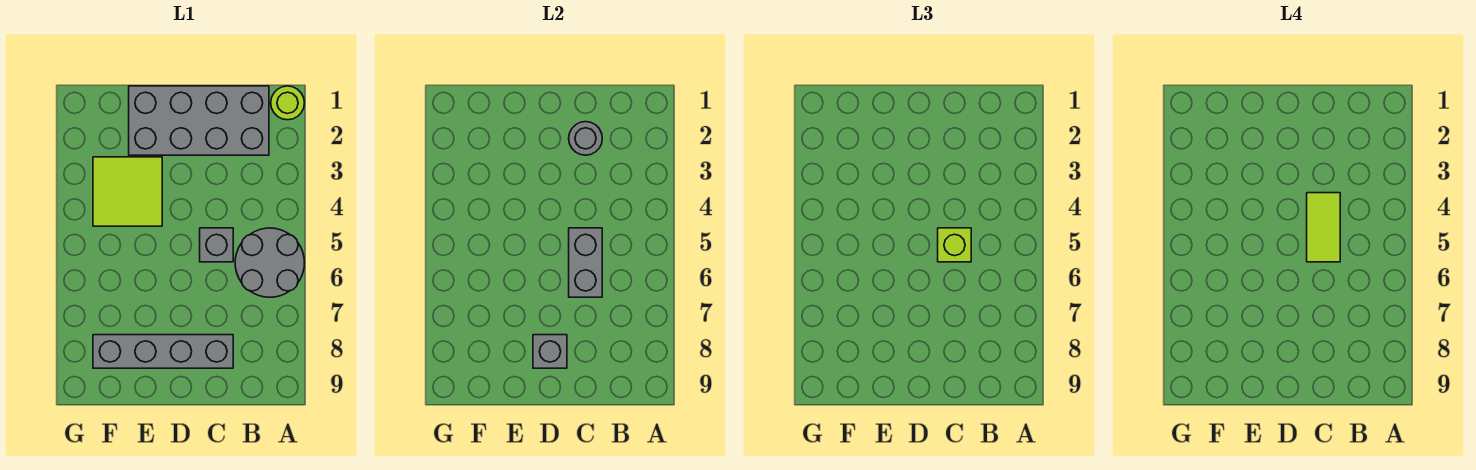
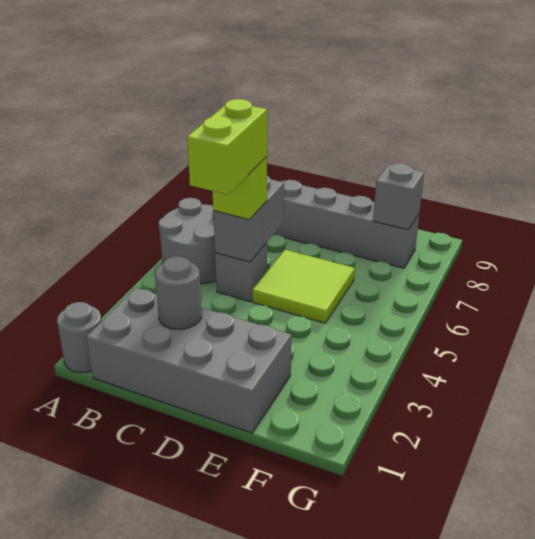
lime round brick A1 level 1 -> grey round brick A1 level 1
lime tile C4:C5 level 4 -> lime brick C4:C5 level 4
grey brick D8 level 2 -> grey brick F8 level 2
lime tile E3:F4 level 1 -> lime tile D5:E6 level 1

